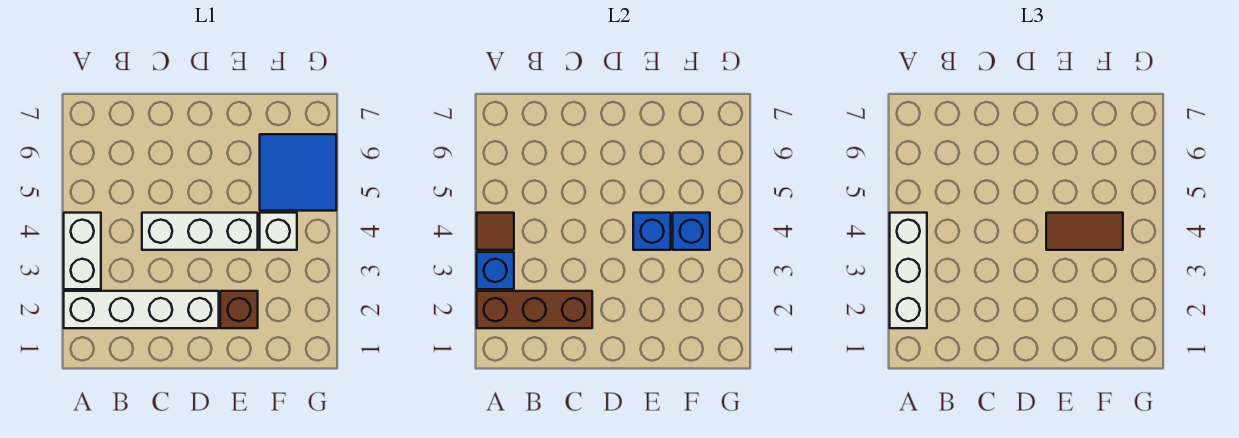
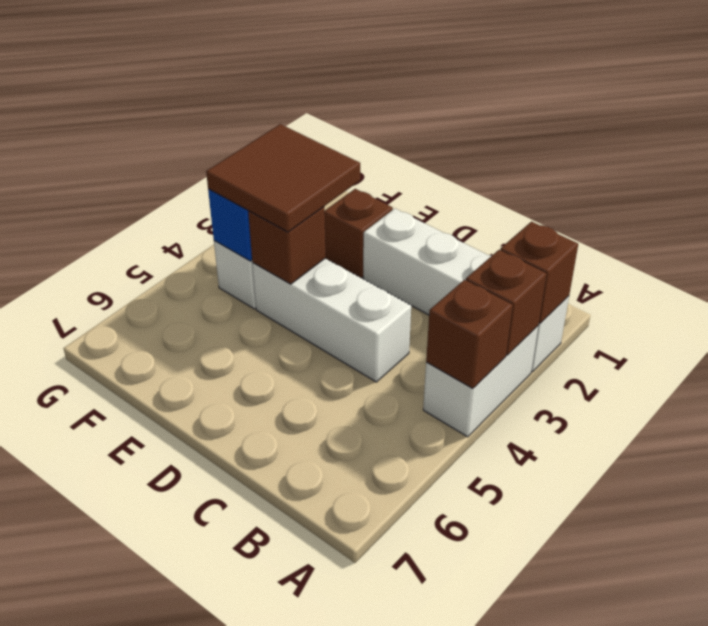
brown brick A2:C2 level 2 -> brown brick A2 level 2
white brick A2:A4 level 3 -> none
blue brick A3 level 2 -> brown brick A3 level 2
brown tile A4 level 2 -> brown brick A4 level 2
blue brick E4 level 2 -> brown brick E4 level 2
brown tile E4:F4 level 3 -> brown tile E3:F4 level 3
blue tile F5:G6 level 1 -> none

